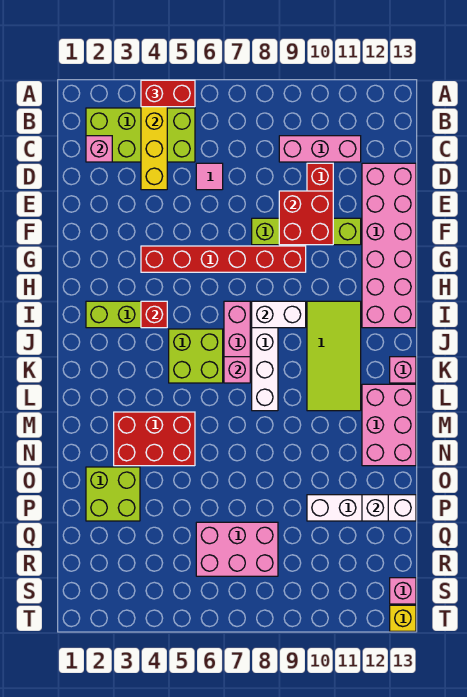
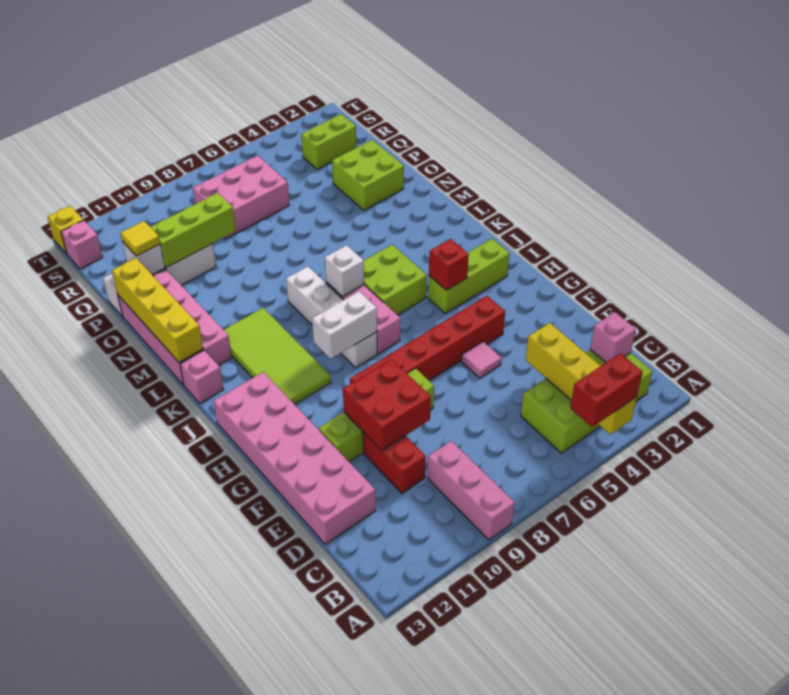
pink brick C9:C11 level 1 -> pink brick A9:C9 level 1
pink tile D6 level 1 -> pink tile F5 level 1
pink brick K7 level 2 -> white brick K7 level 2
pink brick L12:N13 level 1 -> pink brick L12:O13 level 1
none -> yellow brick L13:O13 level 2
red brick M3:N5 level 1 -> none
none -> lime brick P9:P11 level 2
none -> yellow tile P12 level 3
none -> lime brick R2:R3 level 1

